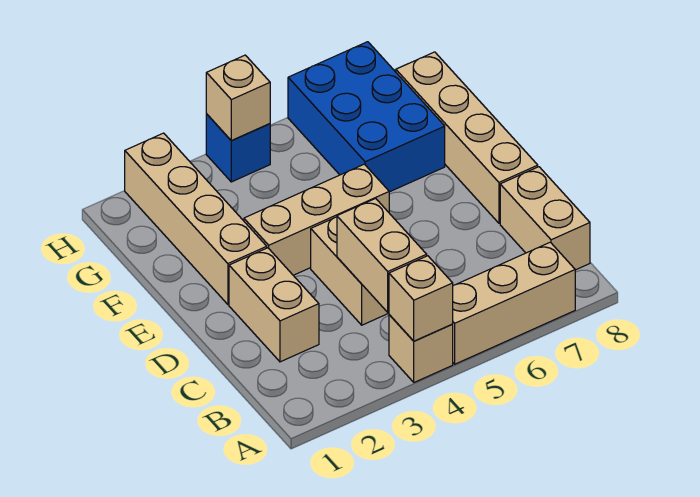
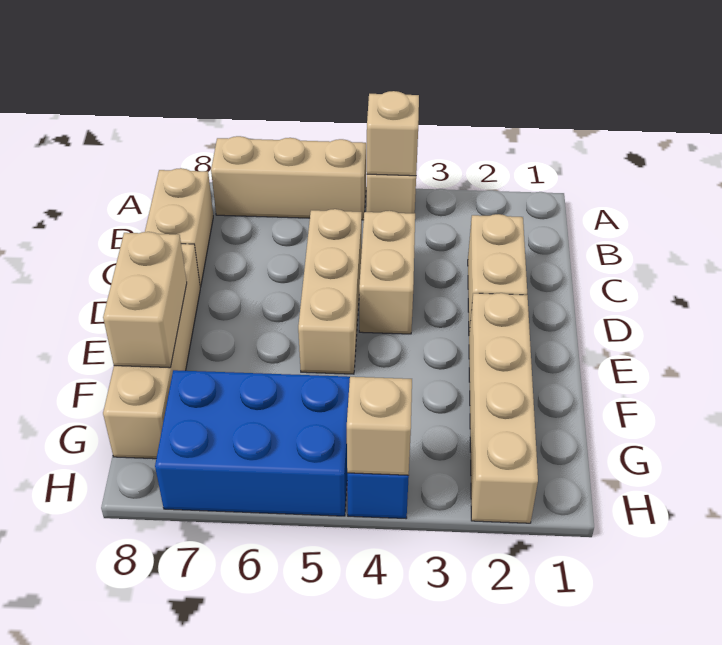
tan brick B4:C4 level 2 -> tan brick E8:F8 level 2
tan brick E3:E5 level 1 -> tan brick C5:E5 level 1
blue brick F6:H7 level 1 -> blue brick G5:H7 level 1

